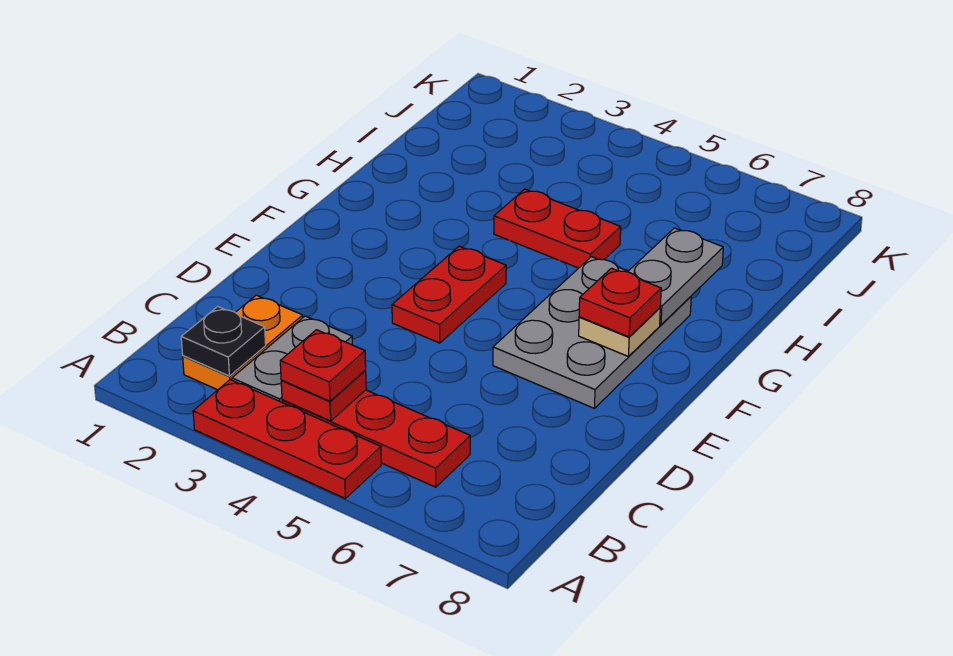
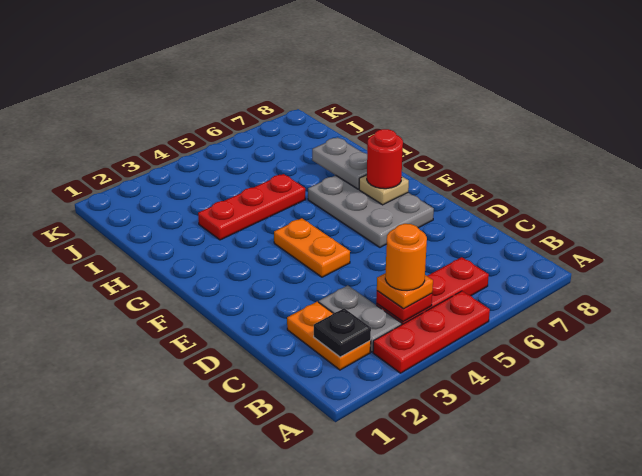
red plate B4 level 3 -> orange plate B4 level 3
none -> orange round brick B4 level 4
red plate E4:F4 level 1 -> orange plate E4:F4 level 1
red plate F7 level 3 -> red round brick F7 level 3
red plate H4:H5 level 1 -> red plate H3:H5 level 1

